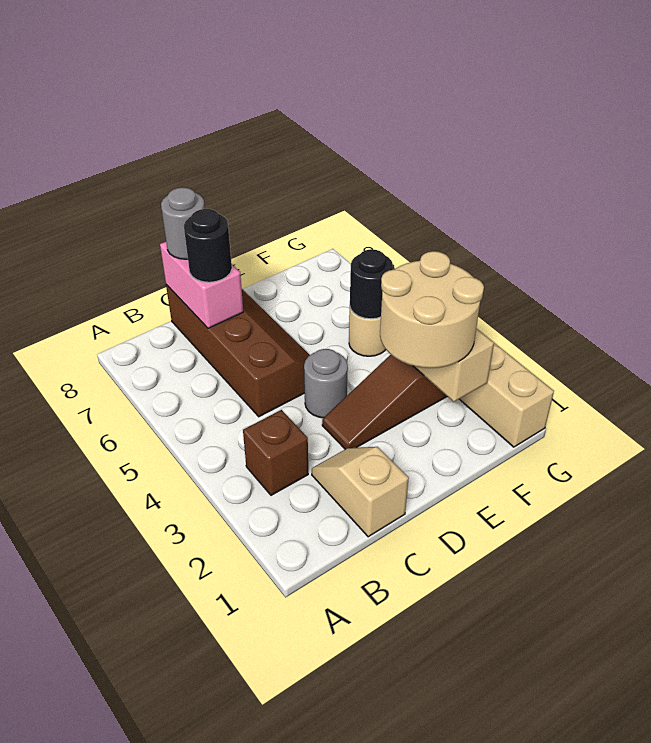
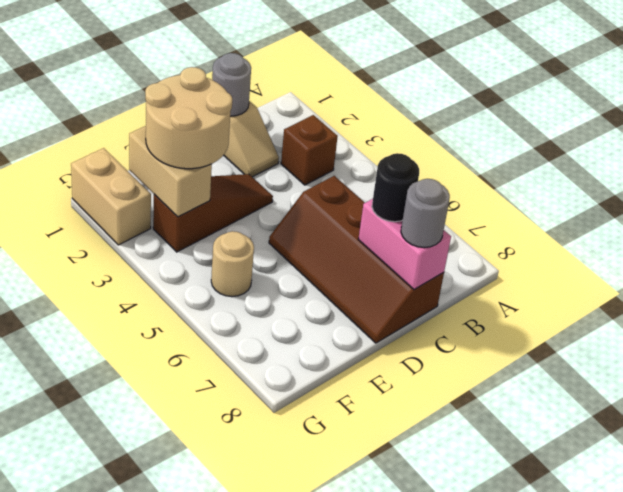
grey round brick D4 level 1 -> grey round brick C1 level 2
black round brick F5 level 2 -> none

